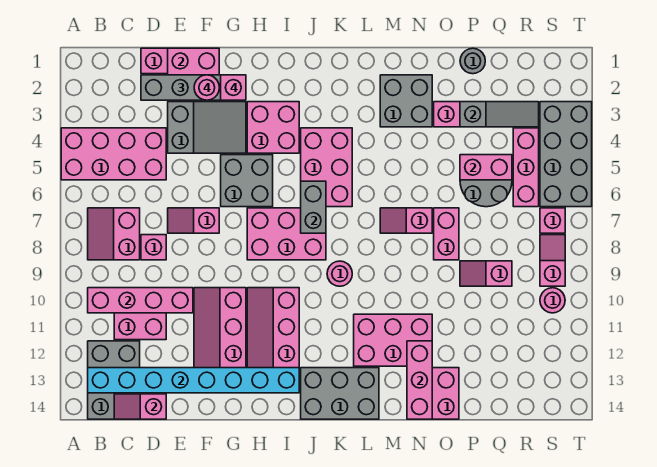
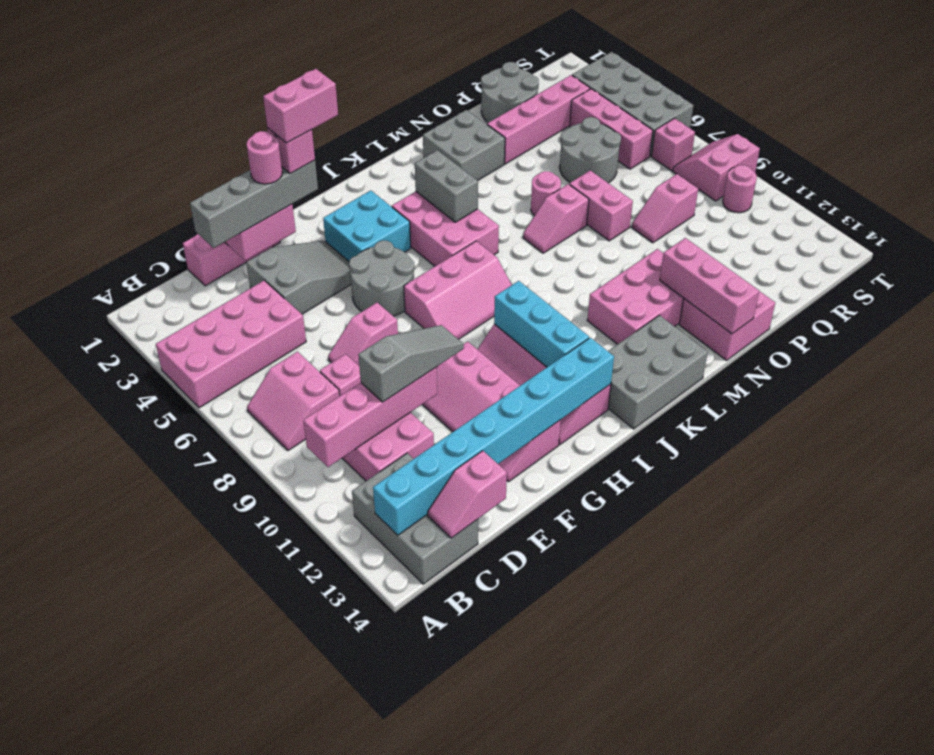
grey brick G5:H6 level 1 -> grey round brick G5:H6 level 1
pink brick H3:I4 level 1 -> cyan brick H3:I4 level 1
pink brick H7:J8 level 1 -> pink slope H7:J8 level 1 top 7
none -> cyan brick I10:I12 level 2
grey brick J6:J7 level 2 -> grey brick K4:K5 level 2
pink round brick K9 level 1 -> pink round brick N6 level 1
grey round brick P1 level 1 -> grey round brick P1:Q2 level 1
grey slope P3:R3 level 2 top P -> grey slope D10:F10 level 3 top D
pink brick P5:Q5 level 2 -> pink brick G2:H2 level 5
pink slope S8:S9 level 1 top 9 -> pink slope S8:T9 level 1 top 9

